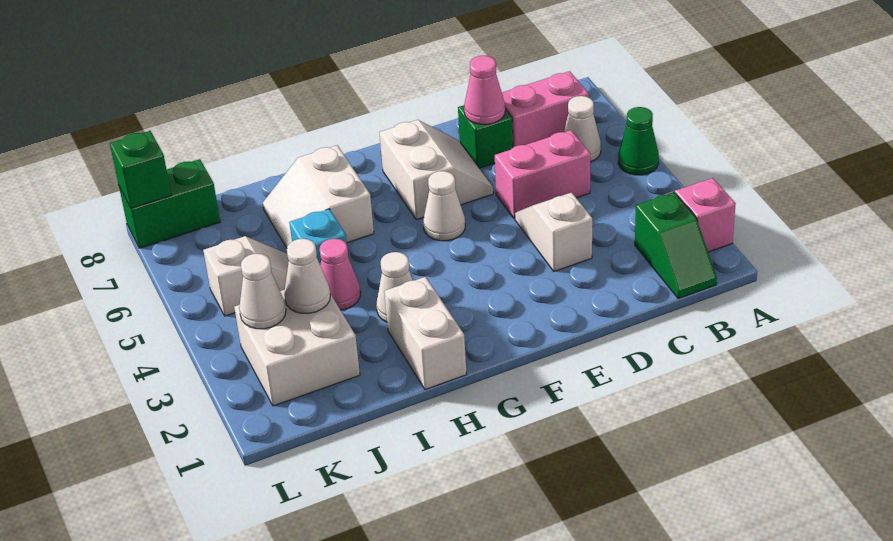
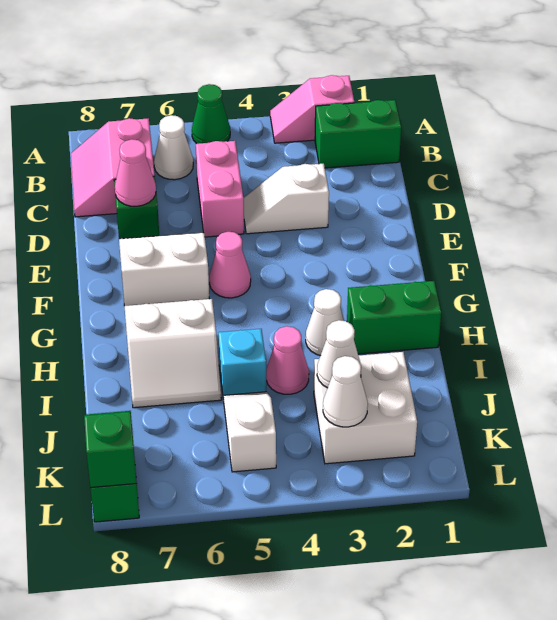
green slope B1:B2 level 1 top 2 -> green brick B1:B2 level 1
white cone F5 level 1 -> pink cone F5 level 1
white brick H1:H2 level 1 -> green brick H1:H2 level 1

